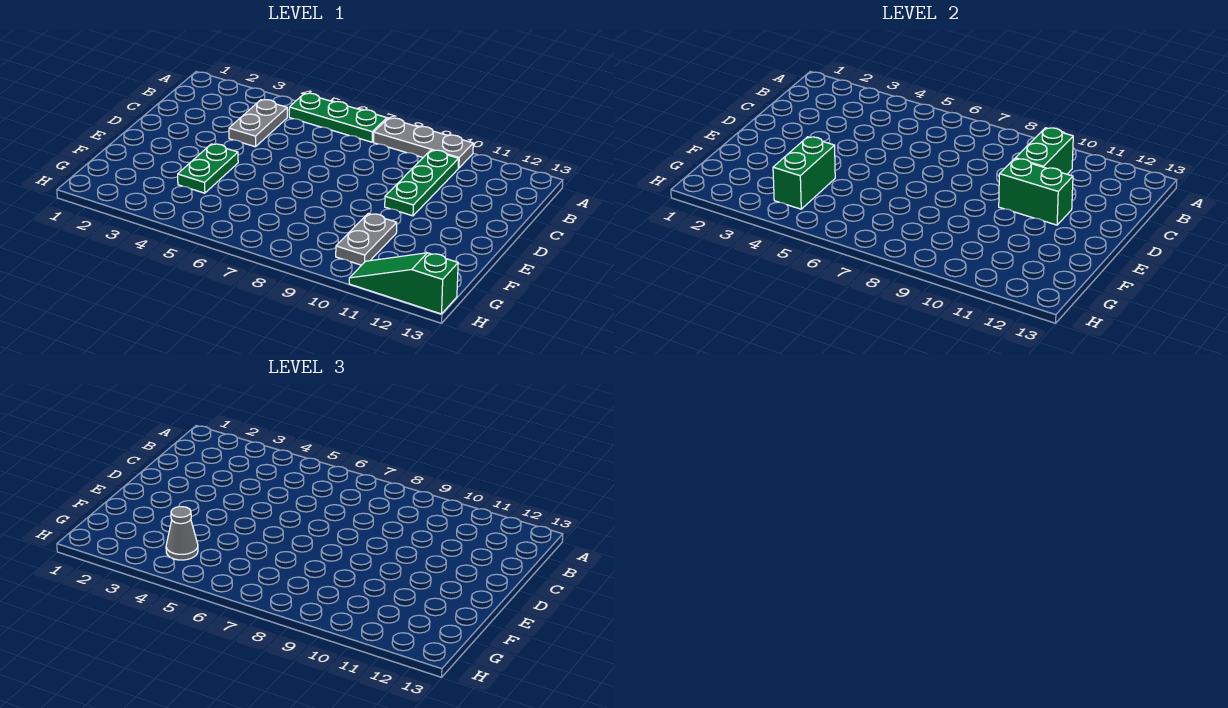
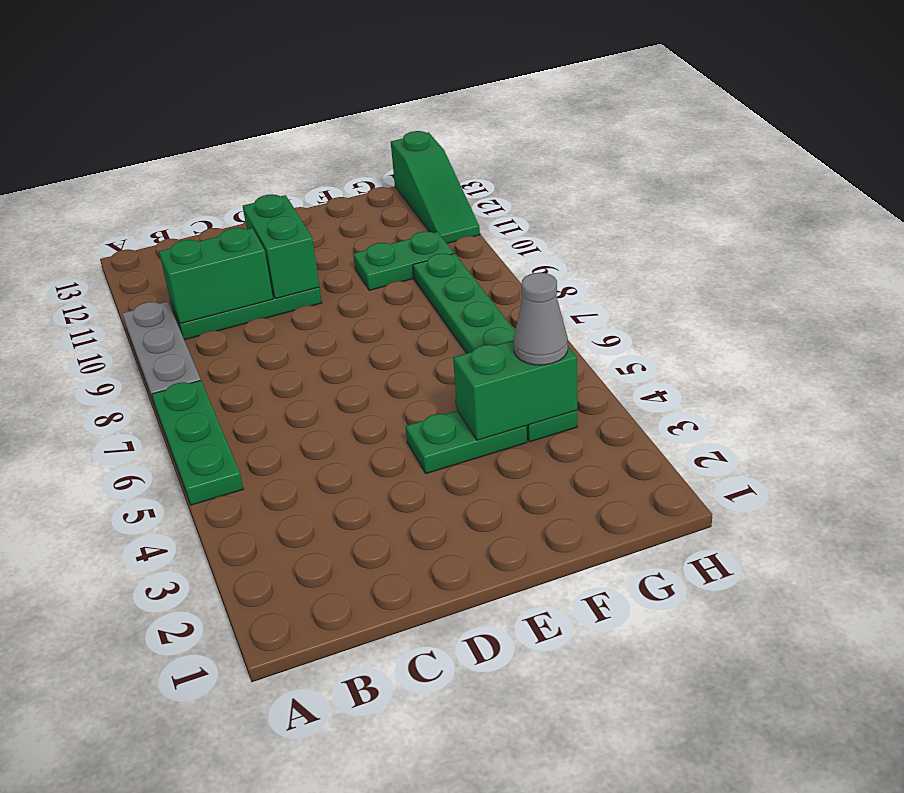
grey plate B4:C4 level 1 -> none
grey plate F10:G10 level 1 -> green plate F10:G10 level 1
none -> green plate G4:G9 level 1

